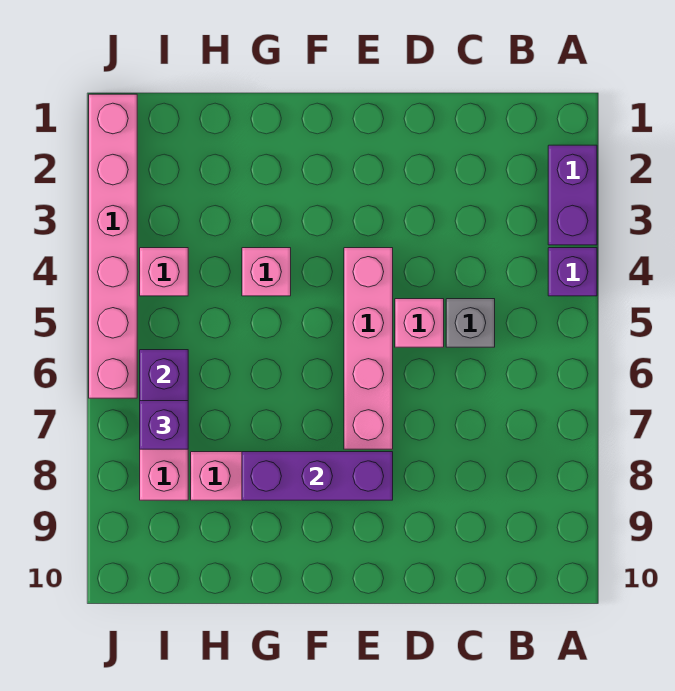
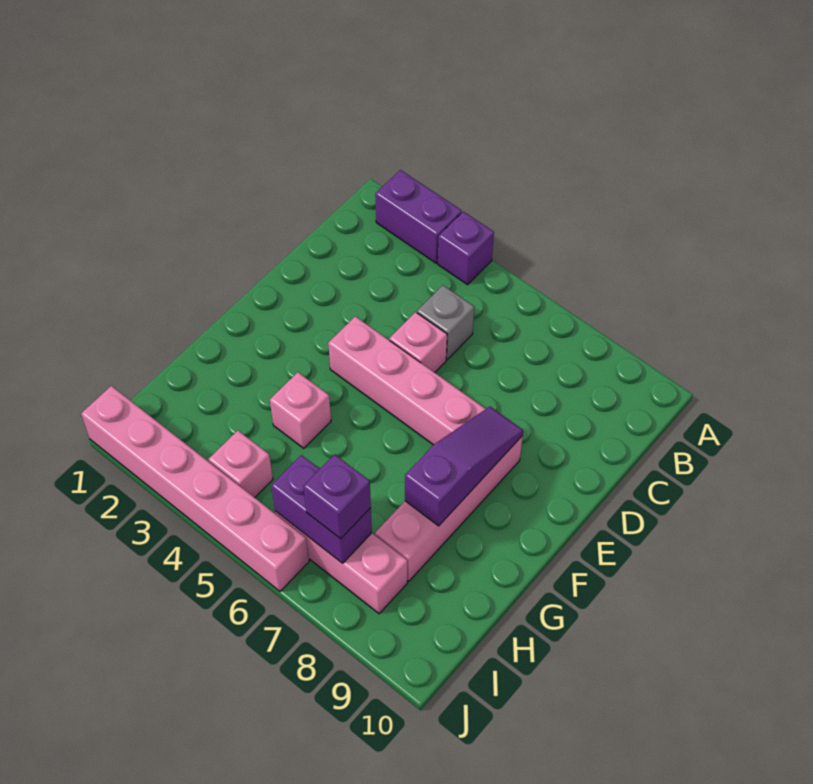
purple brick E8:G8 level 2 -> purple slope E8:G8 level 2 top G

